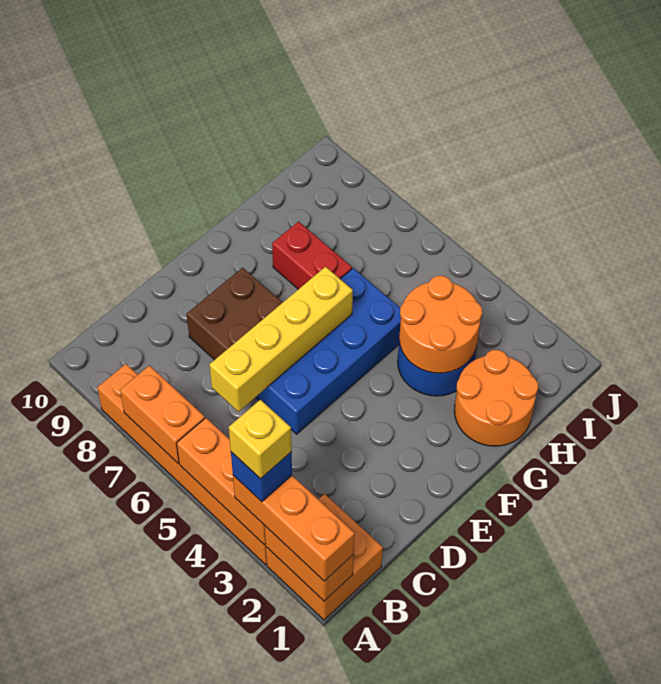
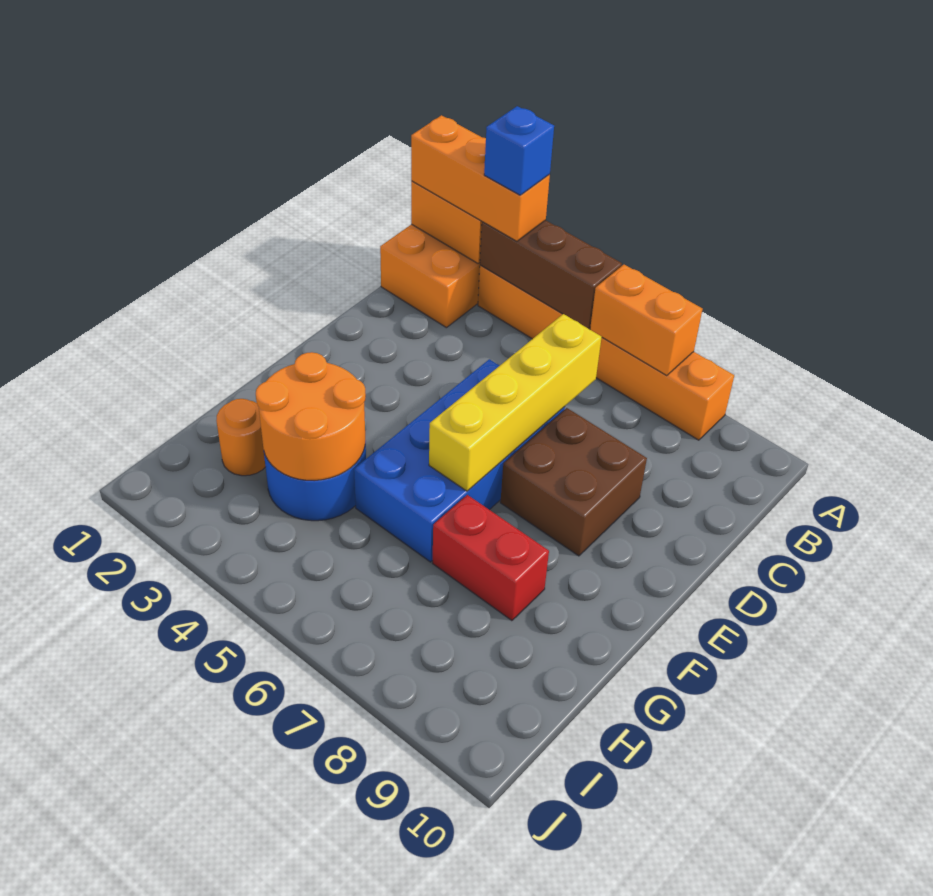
orange brick A3:A5 level 2 -> brown brick A3:A5 level 2
yellow brick A3 level 5 -> none
orange round brick G1:H2 level 1 -> orange round brick H2 level 1

